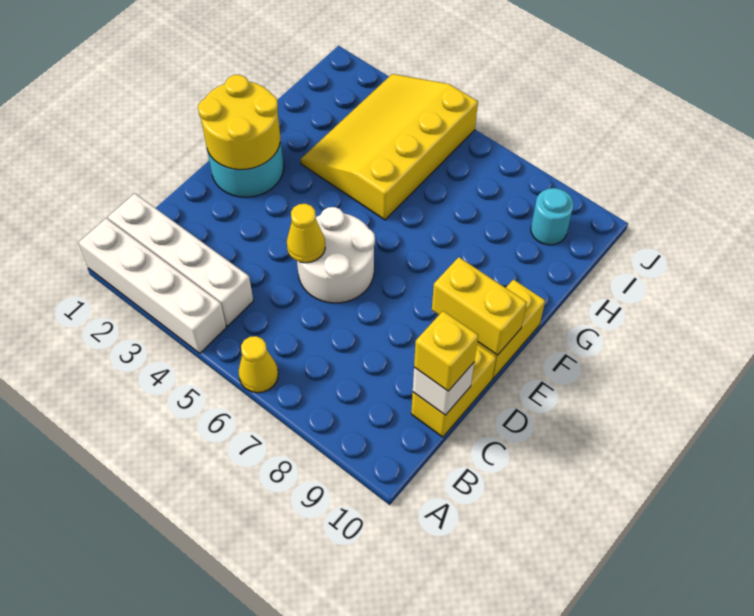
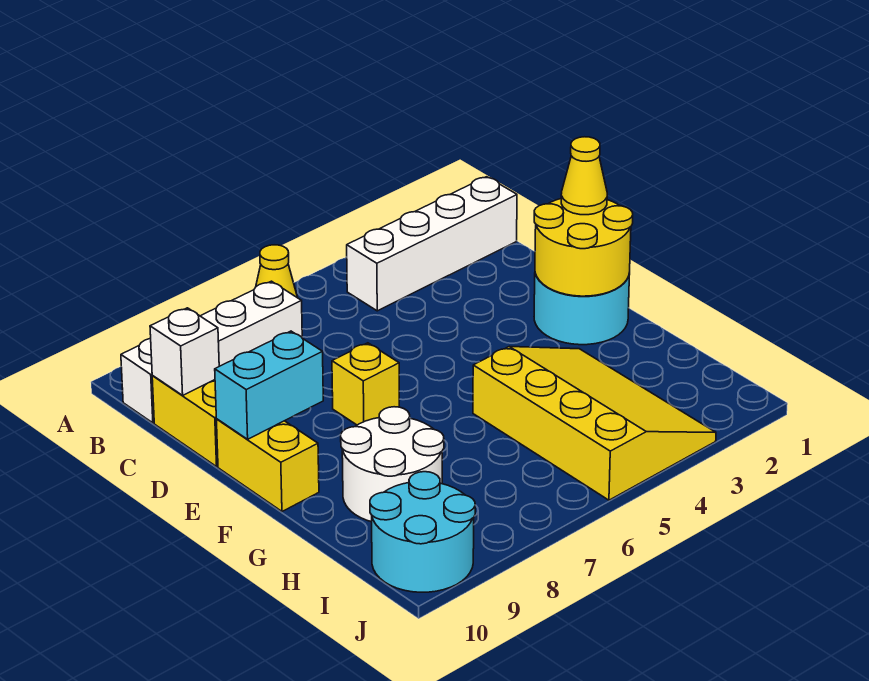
white brick A1:A4 level 1 -> white brick B7:B10 level 1
yellow brick C10 level 3 -> yellow brick E7 level 1
white round brick D5:E6 level 1 -> white round brick G8:H9 level 1
yellow cone D5 level 2 -> yellow cone E1 level 3
yellow brick E9:E10 level 2 -> cyan brick E9:E10 level 2
cyan round brick I9 level 1 -> cyan round brick I9:J10 level 1

